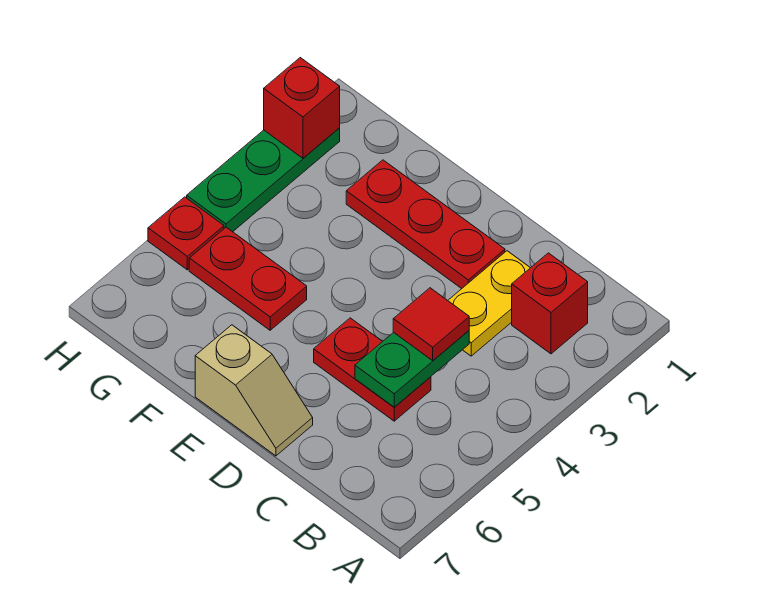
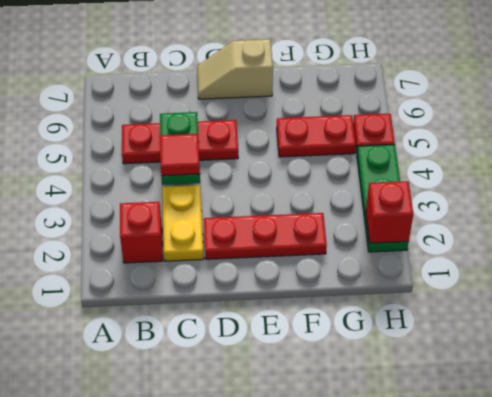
red plate C5:D5 level 1 -> red plate B5:D5 level 1

